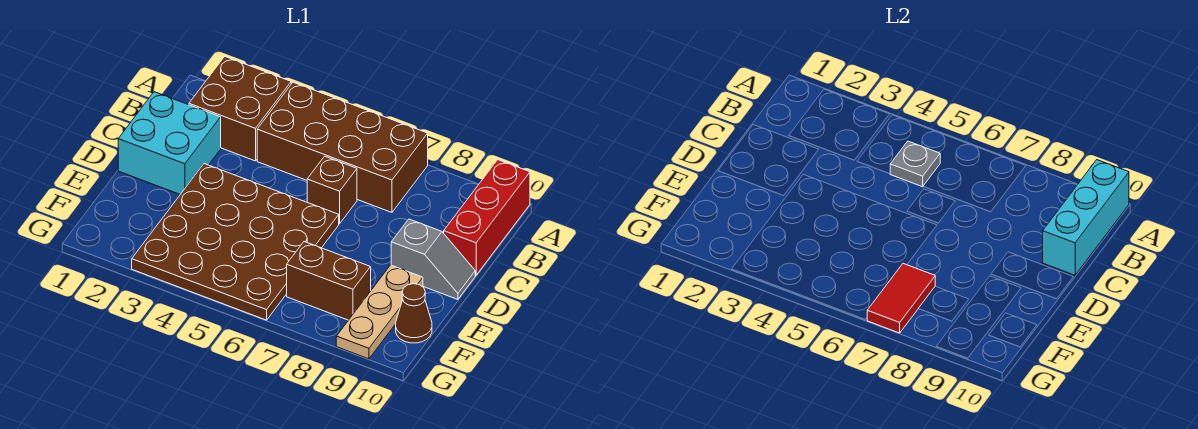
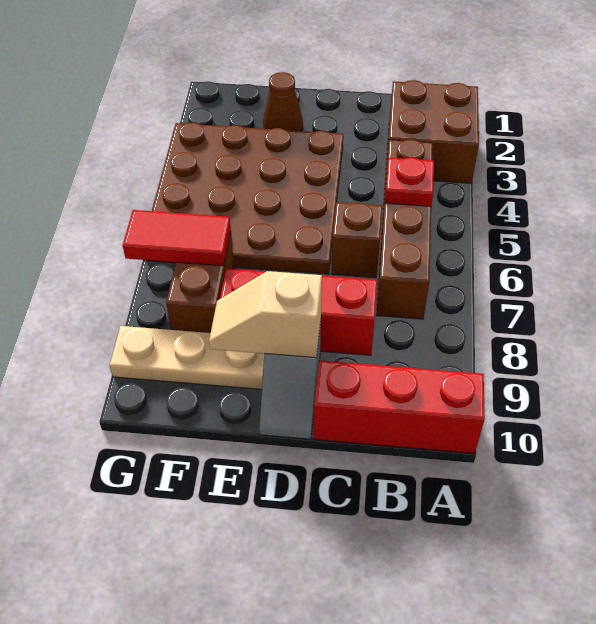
brown brick A4:B7 level 1 -> brown brick B4:B7 level 1
cyan brick A10:C10 level 2 -> none
grey plate B5 level 2 -> red plate B5 level 2
cyan brick C1:D2 level 1 -> none
none -> red brick C8:E8 level 1
none -> tan slope D9:E9 level 2 top D
brown cone F10 level 1 -> brown cone E2 level 1

